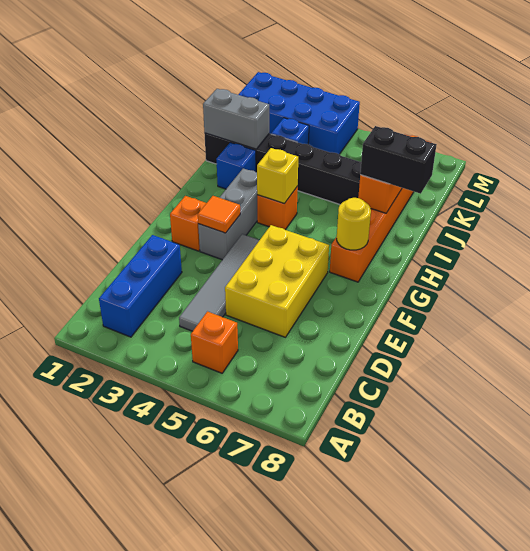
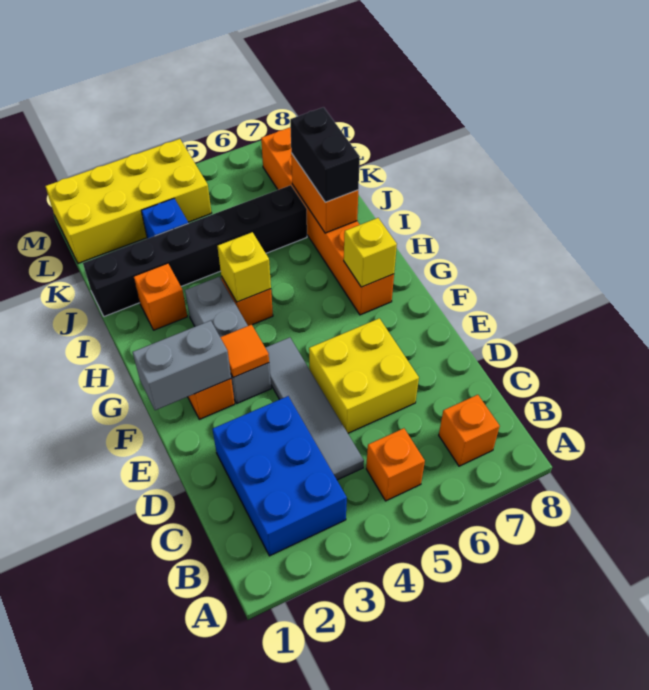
blue brick B2:D2 level 1 -> blue brick B2:D3 level 1
none -> orange brick B7 level 1
yellow brick D5:F6 level 1 -> yellow brick D5:E6 level 1
yellow round brick G7 level 2 -> yellow brick G7 level 2
blue brick I2 level 1 -> orange brick I2 level 1
black brick I7:I8 level 3 -> black brick I7:J7 level 3
grey brick J1:J2 level 2 -> grey brick F1:F2 level 2
blue brick L1:M4 level 1 -> yellow brick L1:M4 level 1

